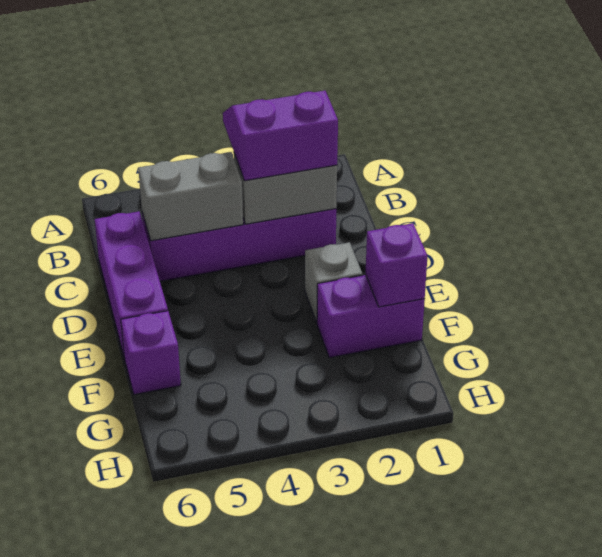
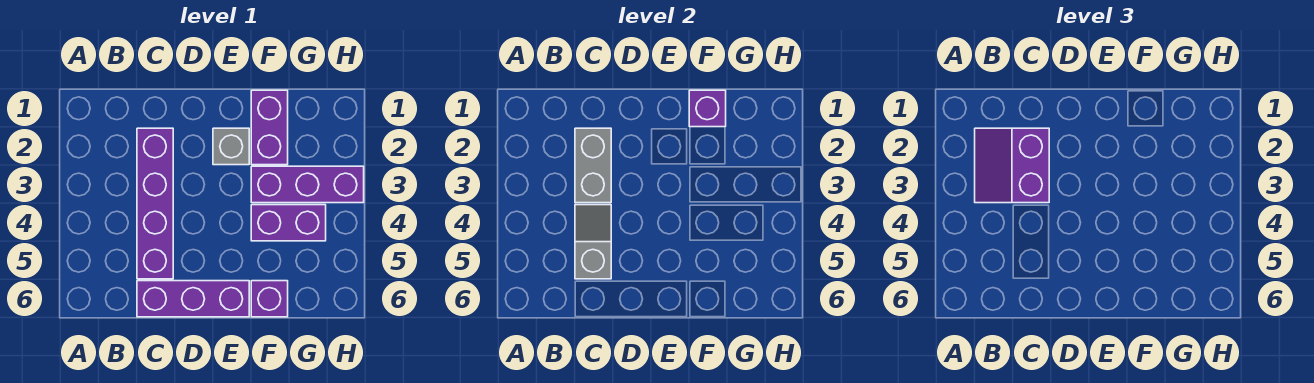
grey brick C4:C5 level 2 -> grey slope C4:C5 level 2 top 5
none -> purple brick F3:H3 level 1
none -> purple brick F4:G4 level 1

